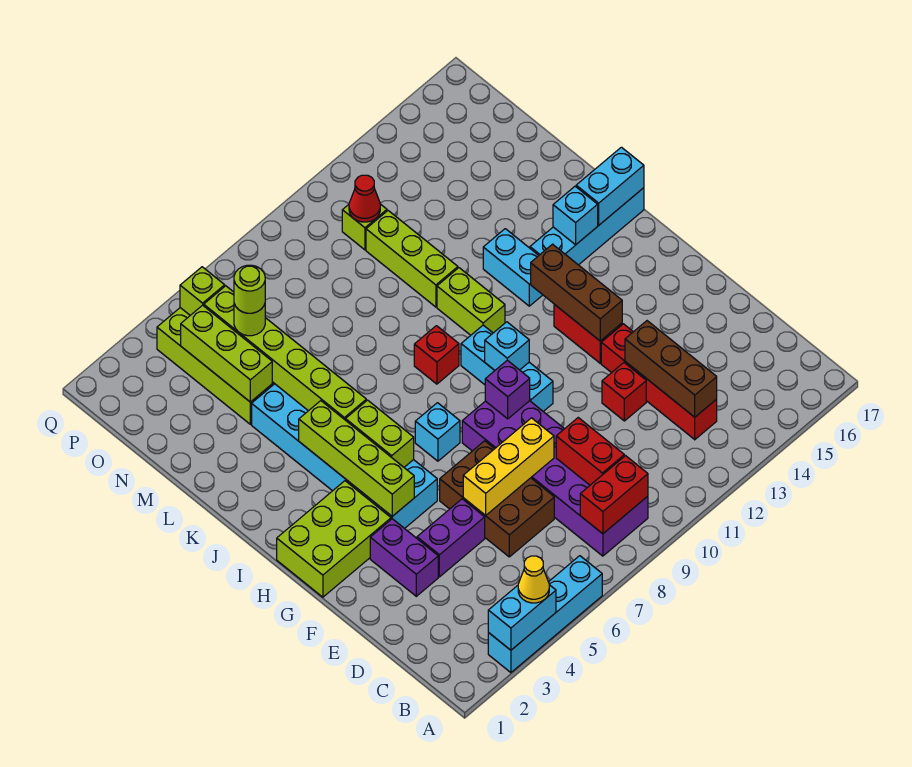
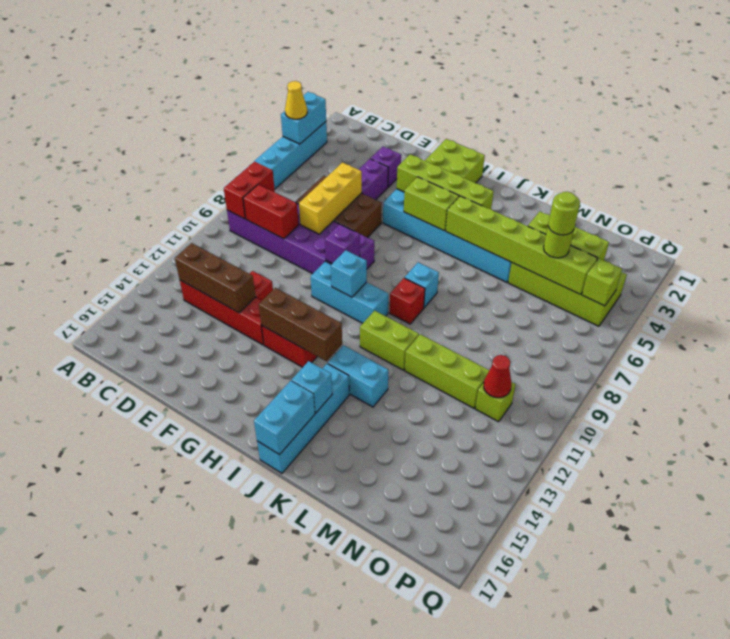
purple brick E3:F3 level 1 -> purple brick E3 level 1
cyan brick H7 level 1 -> cyan brick J8 level 1

